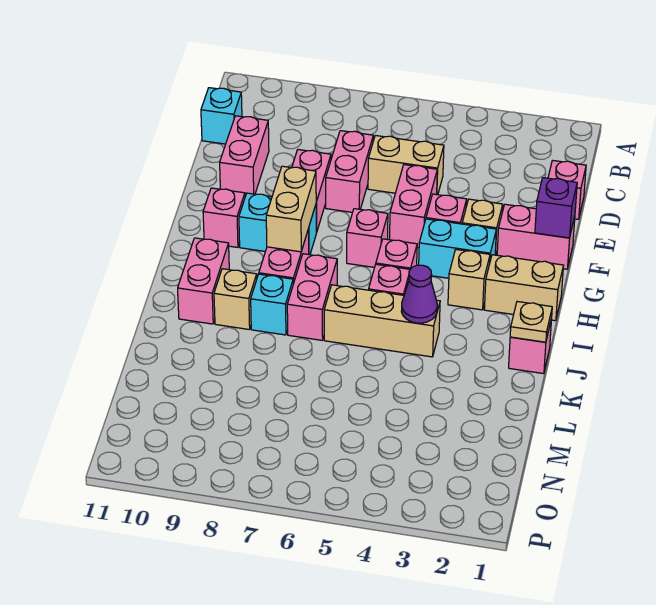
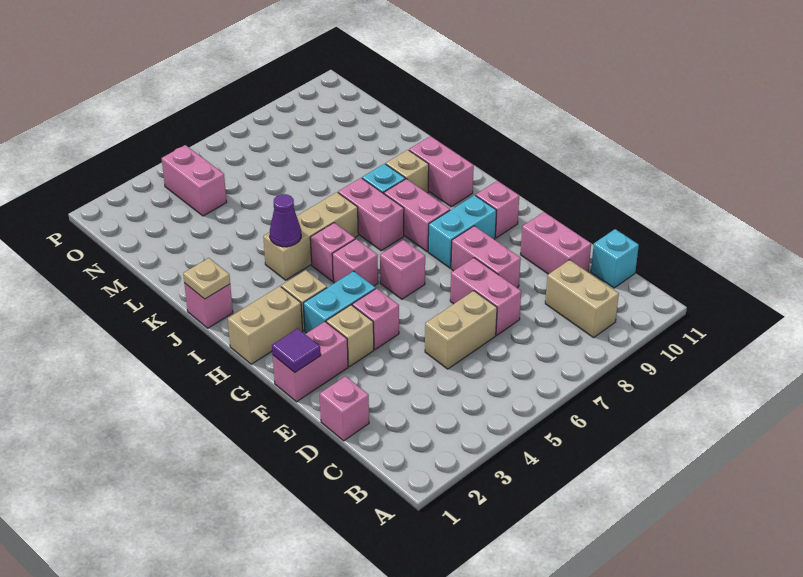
pink brick E5:F5 level 1 -> pink brick N4:O4 level 1
purple brick F1 level 2 -> purple tile F1 level 2
tan brick G8:H8 level 2 -> tan brick B9:C9 level 1

